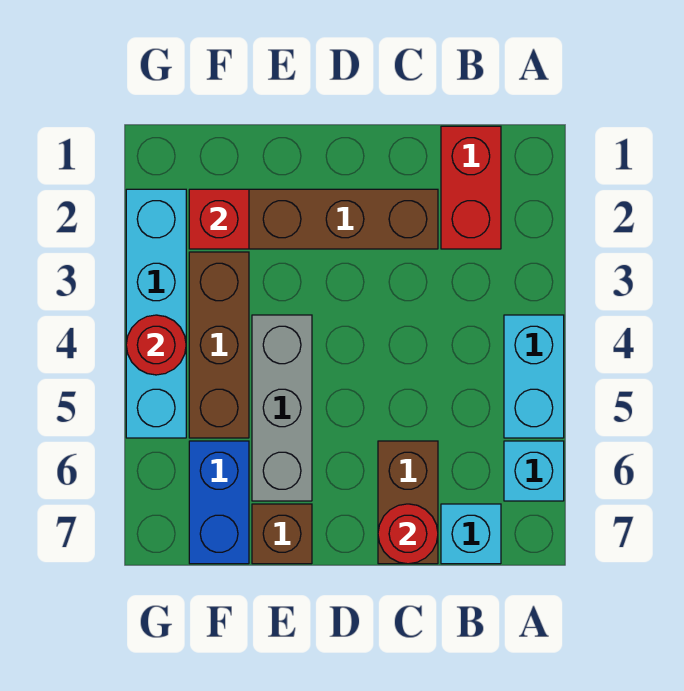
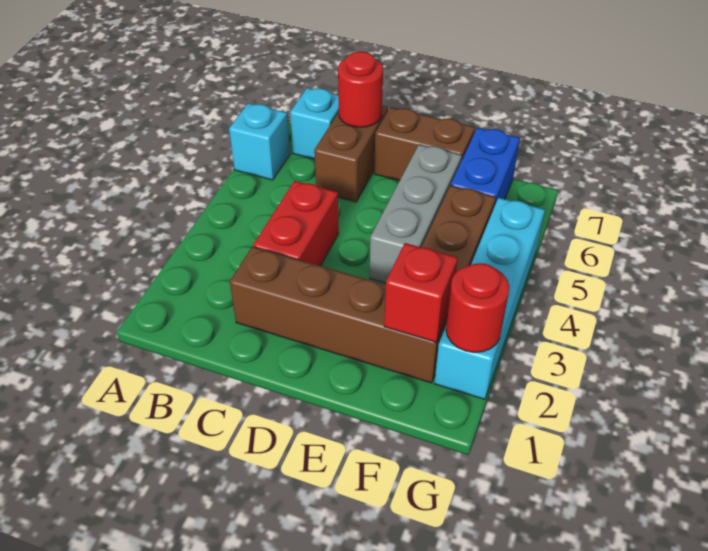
cyan brick A4:A5 level 1 -> none
red brick B1:B2 level 1 -> red brick C3:C4 level 1
brown brick E7 level 1 -> brown brick D7:E7 level 1
red round brick G4 level 2 -> red round brick G2 level 2

